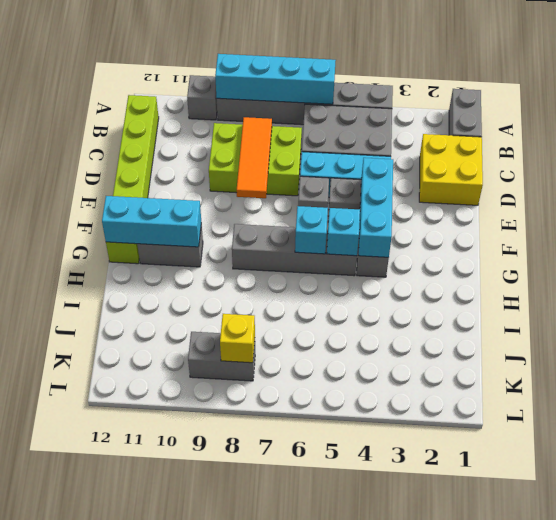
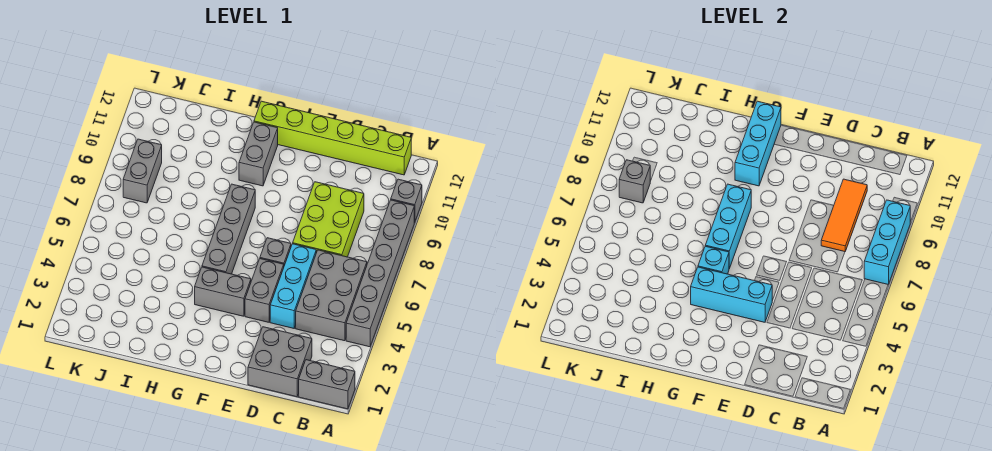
cyan brick A6:A9 level 2 -> cyan brick A7:A9 level 2
yellow brick C1:D2 level 1 -> grey brick C1:D2 level 1
orange tile C8:E8 level 2 -> orange tile C8:C10 level 2
cyan brick G6 level 2 -> cyan brick G6:G8 level 2
yellow brick K8 level 2 -> grey brick K8 level 2

